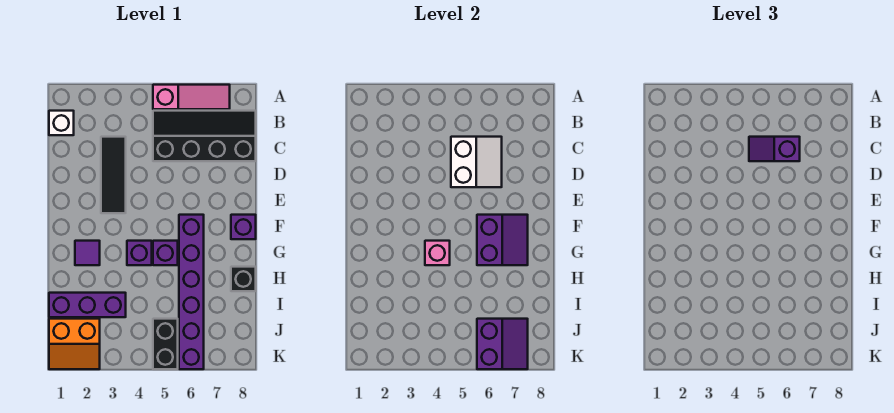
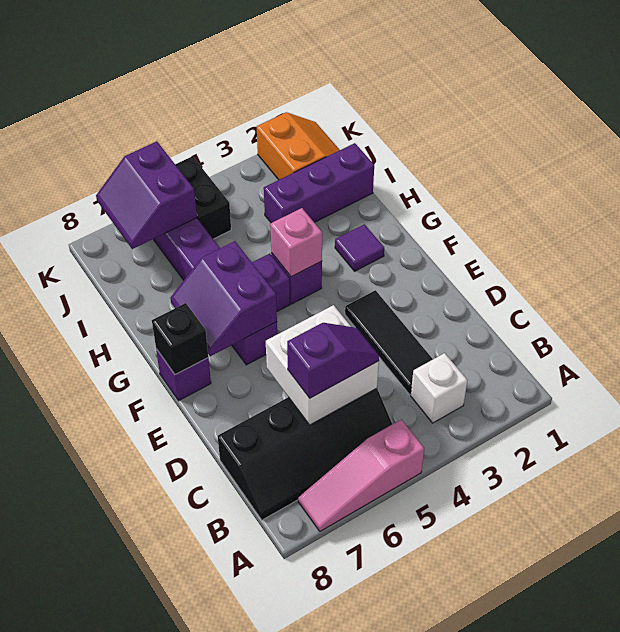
white brick B1 level 1 -> white brick B3 level 1
white slope C5:D6 level 2 top 5 -> white brick C5:D6 level 2
black brick H8 level 1 -> black brick F8 level 2
orange slope J1:K2 level 1 top J -> orange slope J1:K2 level 1 top 2

